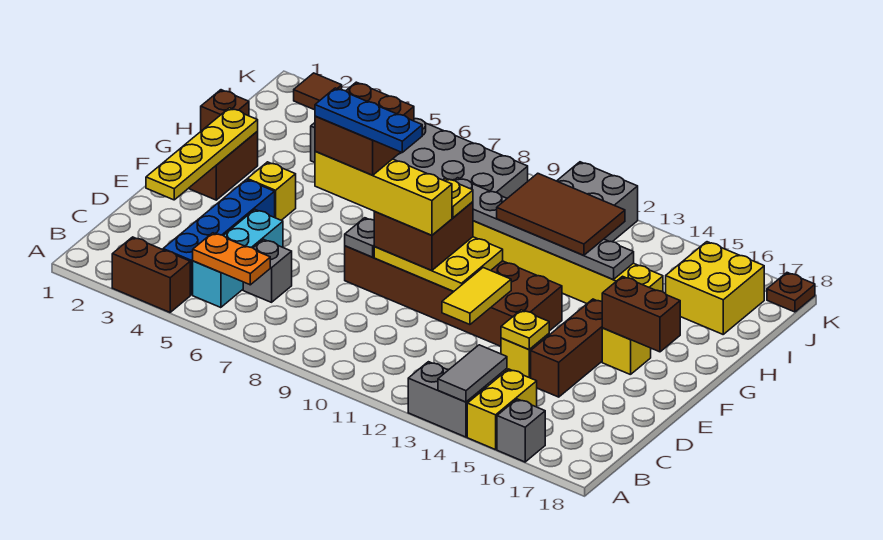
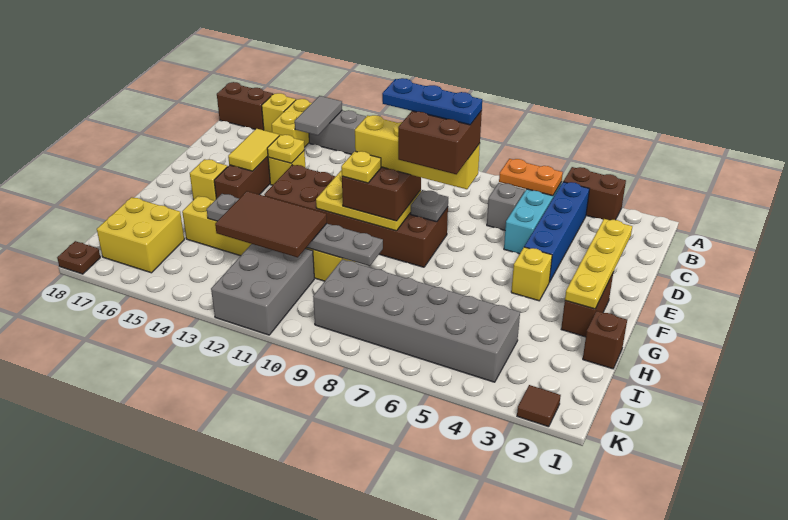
grey brick A16 level 1 -> yellow brick A16 level 1
yellow tile D12:E12 level 2 -> yellow tile D15:E15 level 2
brown brick F16:F17 level 2 -> brown brick A17:A18 level 1

